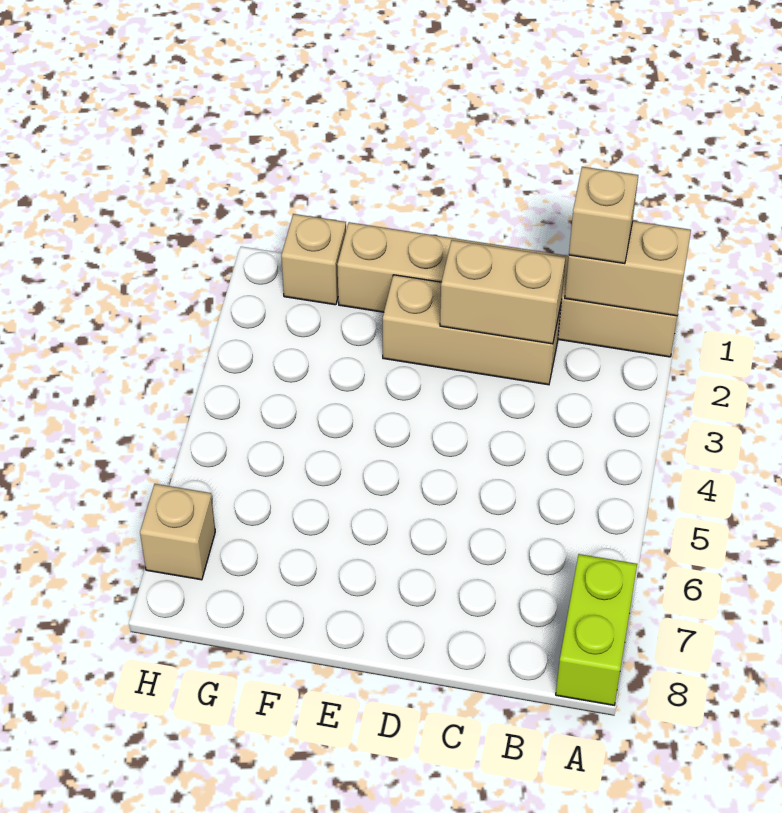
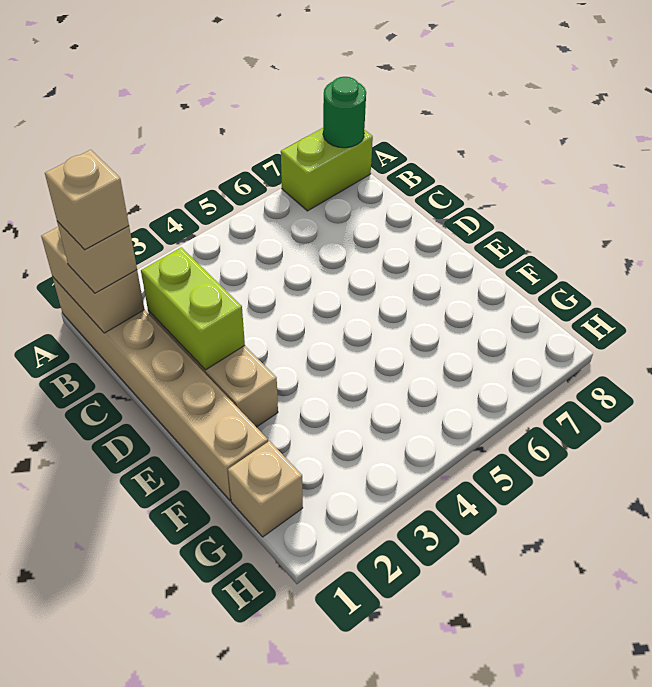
none -> green round brick A8 level 2
tan brick C2:D2 level 2 -> lime brick C2:D2 level 2
tan brick H7 level 1 -> tan brick B1 level 4

